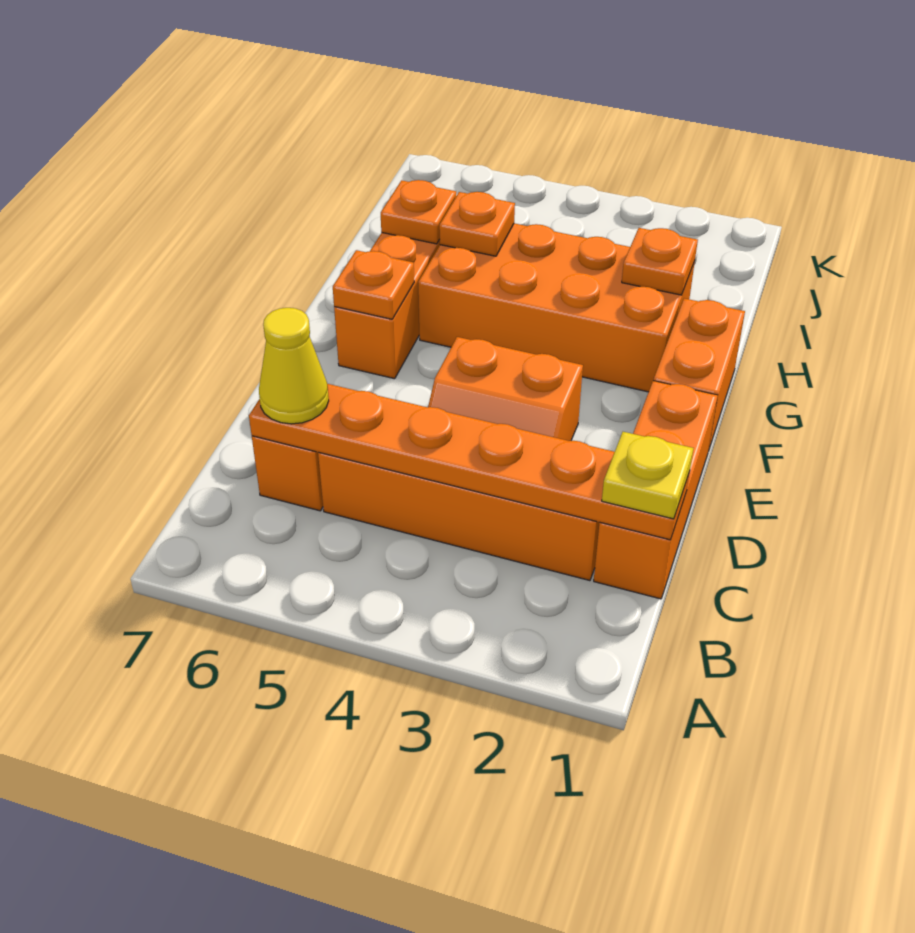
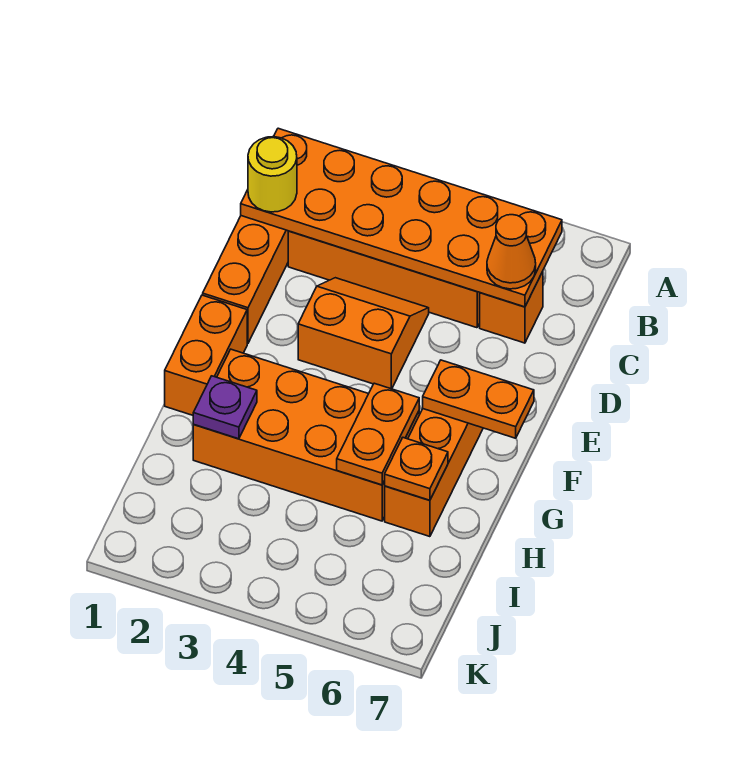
orange plate C1:C6 level 2 -> orange plate B1:C6 level 2
yellow plate C1 level 3 -> yellow round brick C1 level 3
yellow cone C6 level 3 -> orange cone C6 level 3
orange plate F6 level 2 -> orange plate F6:F7 level 2
orange plate H2 level 2 -> purple plate H2 level 2
orange plate H5 level 2 -> orange plate G5:H5 level 2

